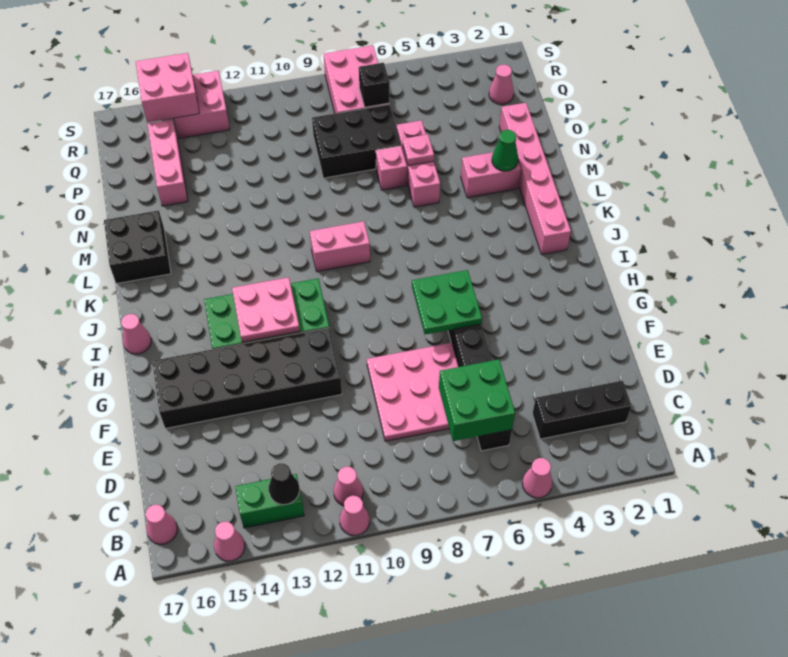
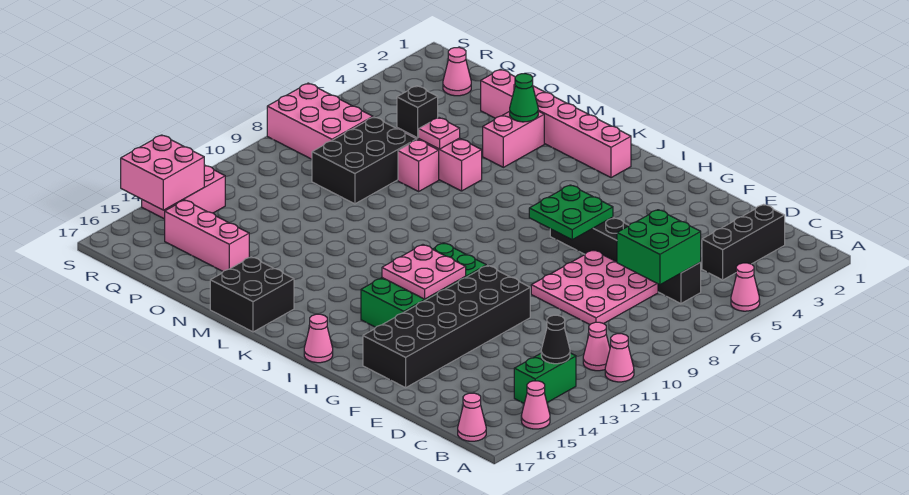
pink brick K9:K10 level 1 -> none
black brick Q7 level 2 -> black brick O6 level 2

